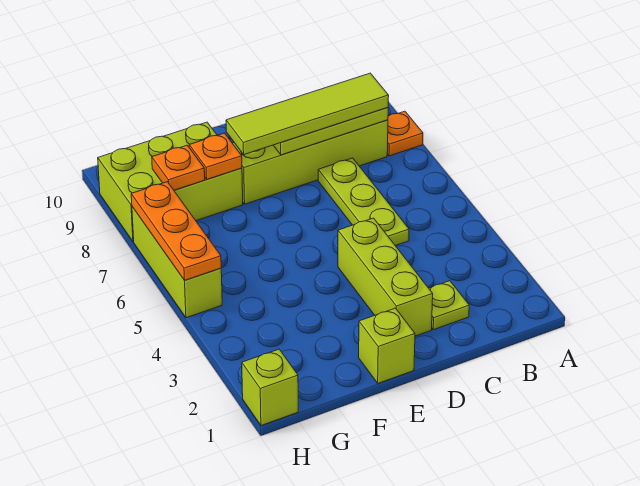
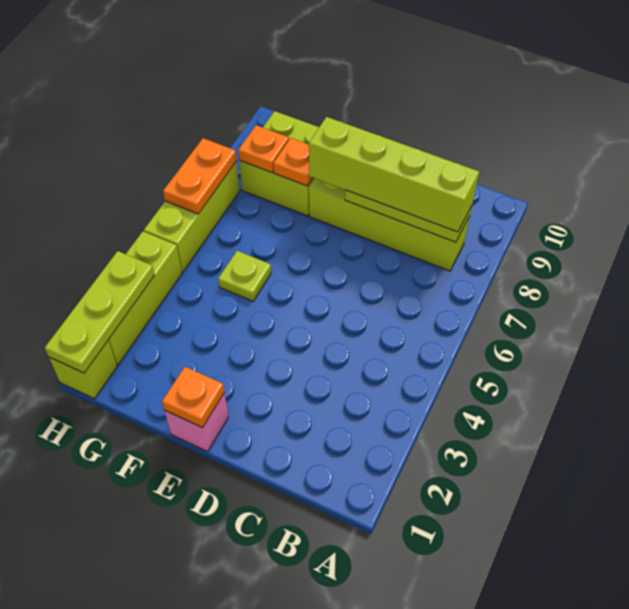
orange plate A8 level 1 -> orange plate E1 level 2
lime tile B8:E8 level 3 -> lime brick B8:E8 level 3
lime plate C2 level 1 -> lime plate F5 level 1
lime plate C5:C7 level 1 -> lime plate H1:H3 level 2
lime brick D2:D4 level 1 -> lime brick H2:H4 level 1
lime brick E1 level 1 -> pink brick E1 level 1
lime brick F8:H9 level 1 -> lime brick F8:G9 level 1
orange plate H5:H7 level 2 -> orange plate H6:H7 level 2

